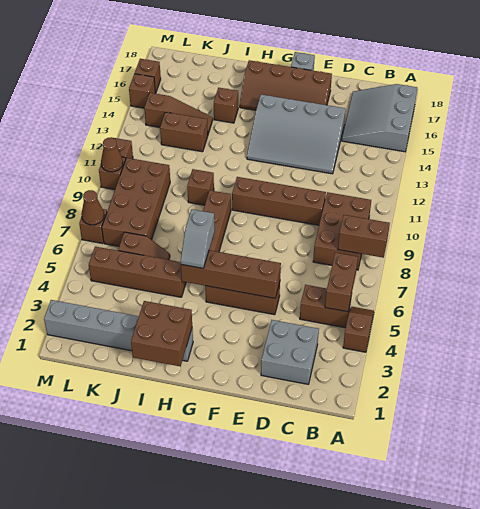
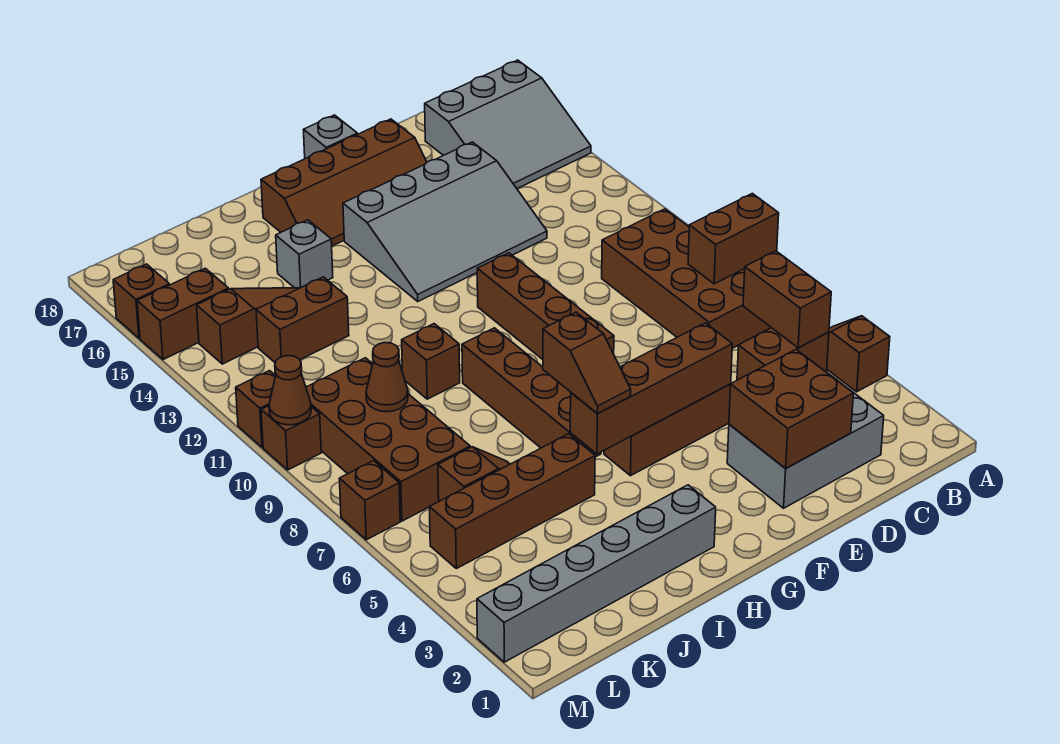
grey slope A15:C17 level 1 top A -> grey slope A15:C17 level 1 top 17
brown brick B8:C10 level 1 -> brown brick B7:C10 level 1
grey brick C2:D3 level 1 -> grey brick C2:E3 level 1
brown brick D10:G10 level 1 -> brown brick F8:F11 level 1
brown brick H1:I2 level 2 -> brown brick D2:E3 level 2
grey slope H5:H6 level 3 top 6 -> brown slope H5:H6 level 3 top 6
brown brick I15 level 1 -> grey brick I15 level 1
brown cone M7 level 2 -> brown cone K9 level 2
brown brick M15 level 1 -> brown brick L15:M15 level 1

